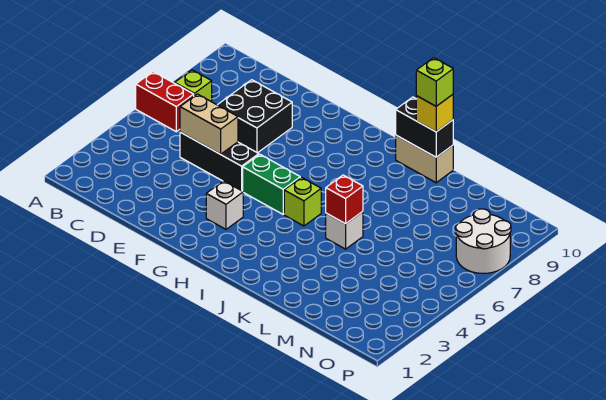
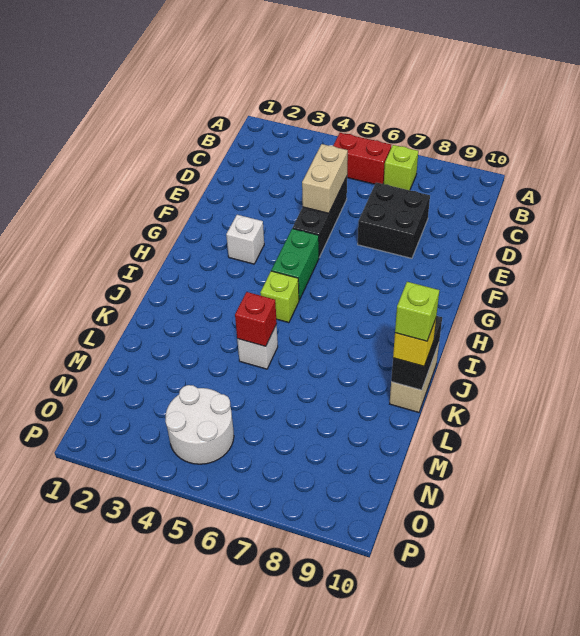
red brick A6:B6 level 1 -> red brick B5:B6 level 1
white round brick O7:P8 level 1 -> white round brick N4:O5 level 1

